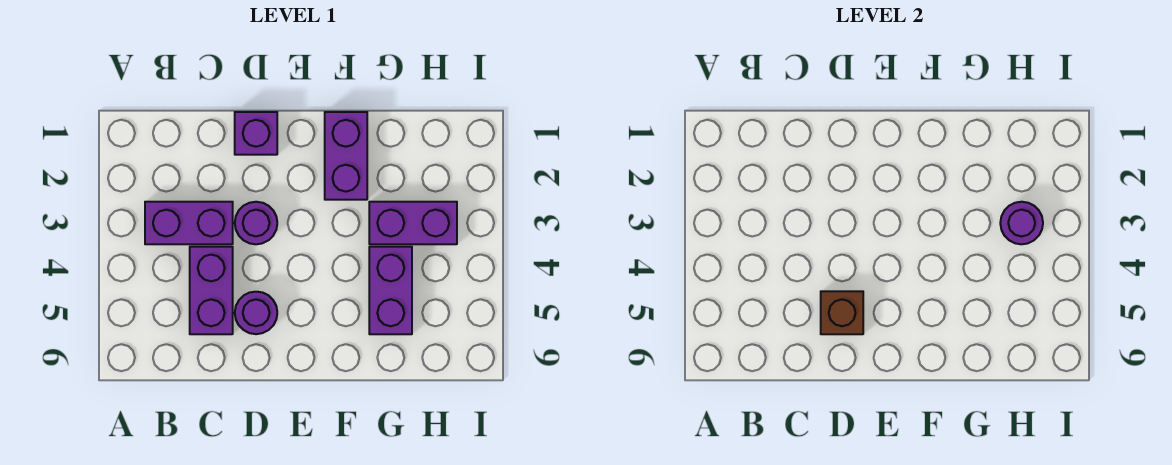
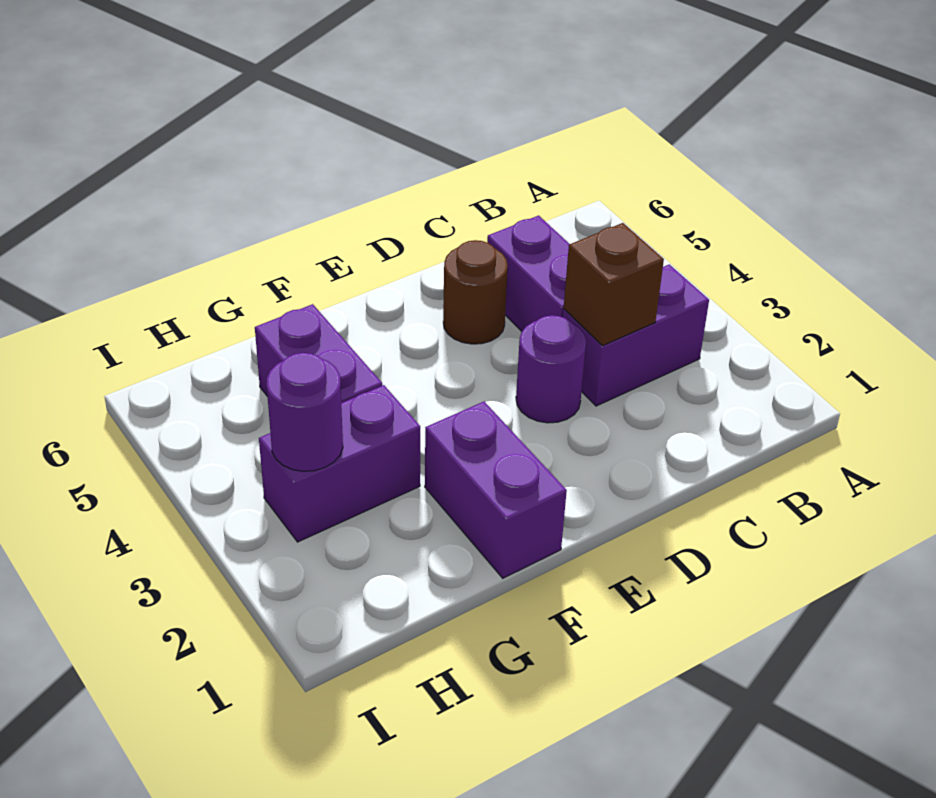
purple brick D1 level 1 -> none
purple round brick D5 level 1 -> brown round brick D5 level 1
brown brick D5 level 2 -> brown brick C3 level 2

